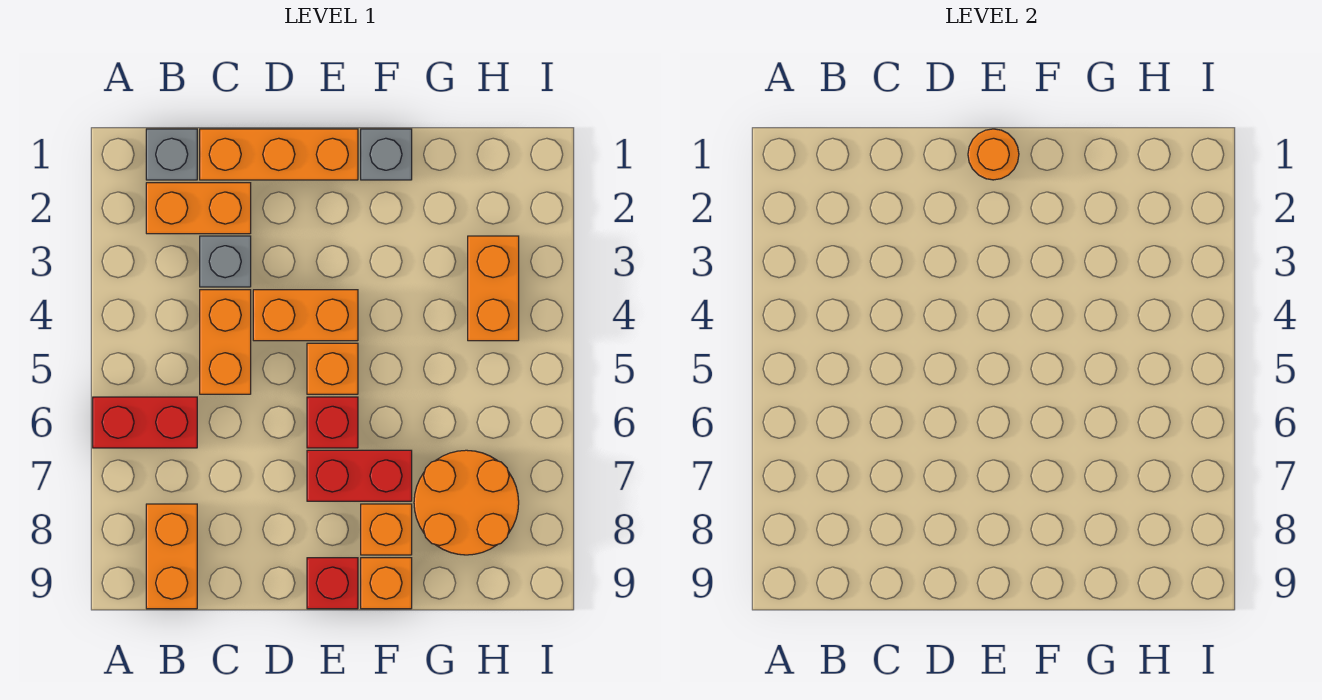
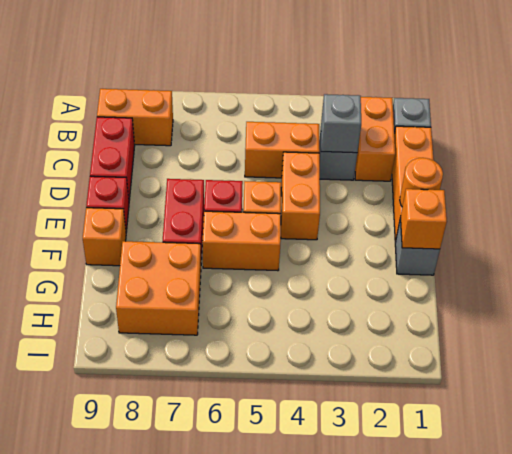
red brick A6:B6 level 1 -> red brick C9:D9 level 1
none -> grey brick C3 level 2
orange brick F8 level 1 -> orange brick F1 level 2
orange round brick G7:H8 level 1 -> orange brick G7:H8 level 1
orange brick H3:H4 level 1 -> orange brick F5:F6 level 1

